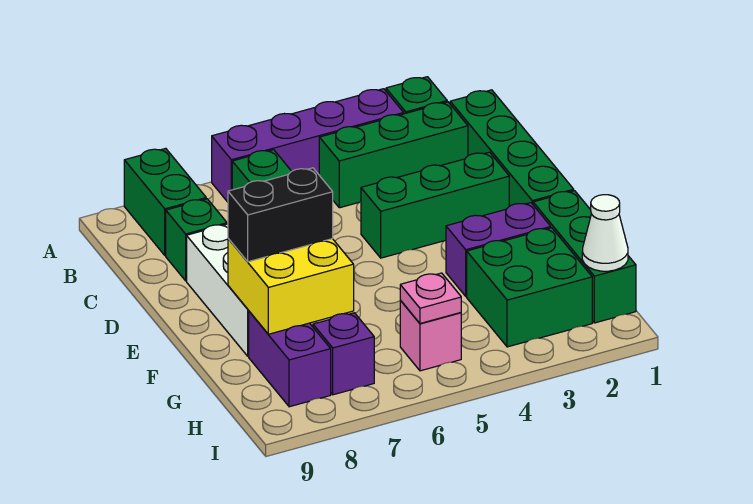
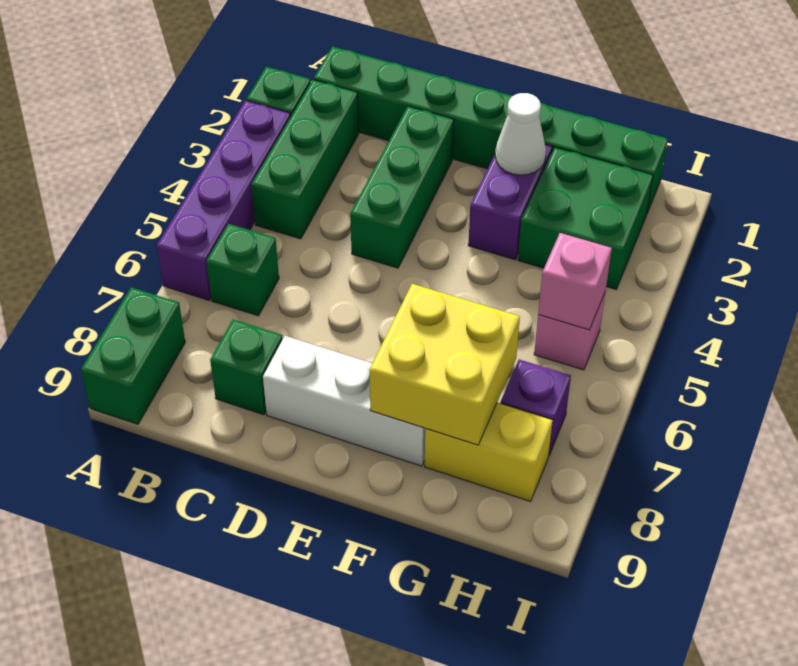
green brick A8:B8 level 1 -> green brick A8:A9 level 1
black brick F7:F8 level 3 -> none
purple brick G8:H8 level 1 -> yellow brick G8:H8 level 1
white cone H1 level 2 -> white cone F2 level 2
pink plate H5 level 2 -> pink brick H5 level 2

